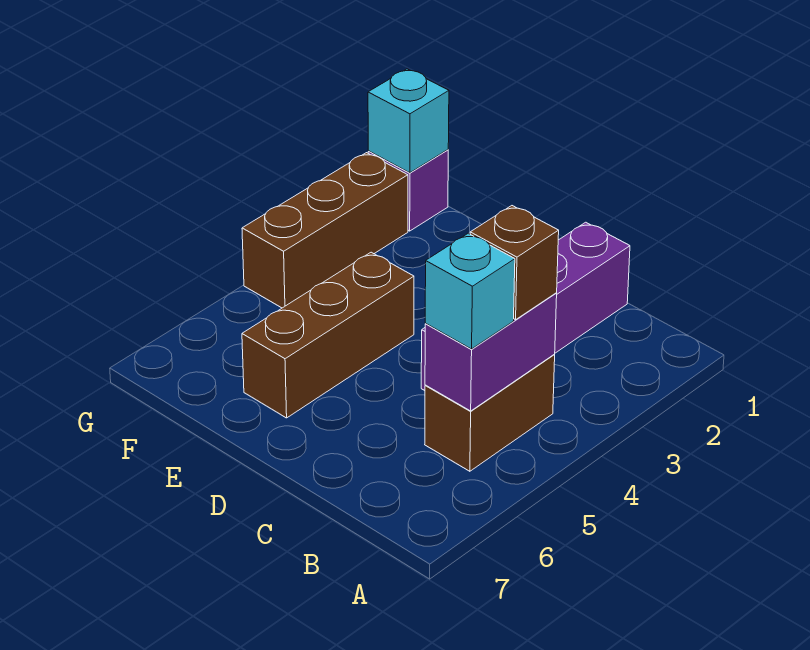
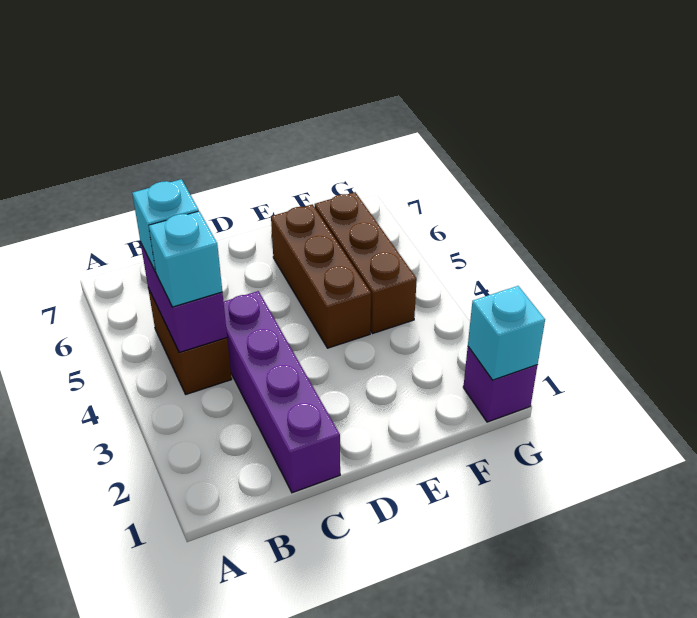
brown brick B4 level 3 -> cyan brick B4 level 3
brown brick G2:G4 level 1 -> brown brick F4:F6 level 1

